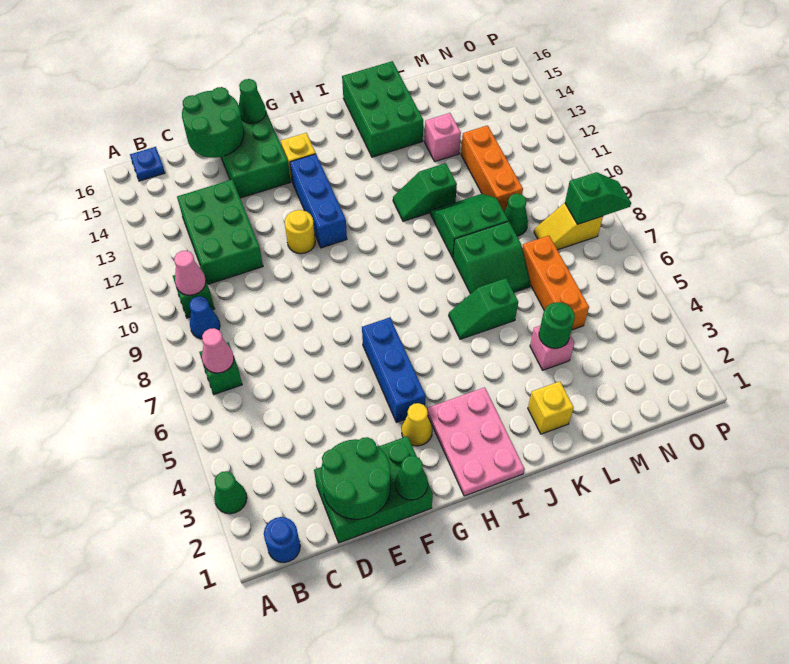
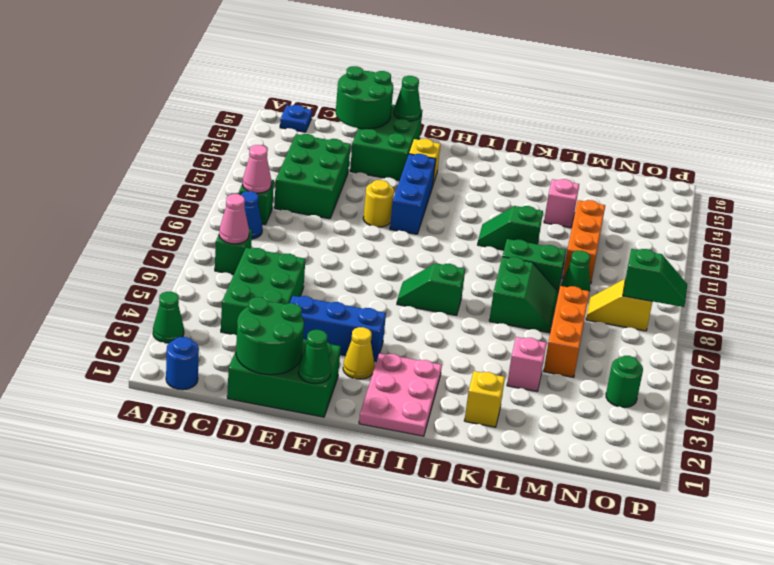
blue brick G4:G6 level 1 -> blue brick E4:G4 level 1
green slope J6:K6 level 1 top K -> green slope H7:I7 level 1 top I
green brick J14:K16 level 1 -> green brick C4:D6 level 1
green slope K7:L8 level 1 top 8 -> green slope K7:L8 level 1 top K
green round brick L4 level 2 -> green round brick O4 level 1

